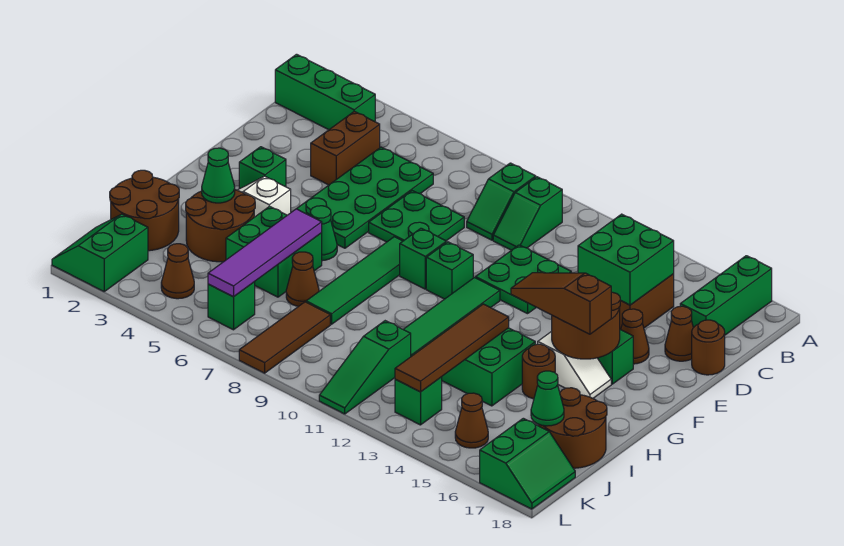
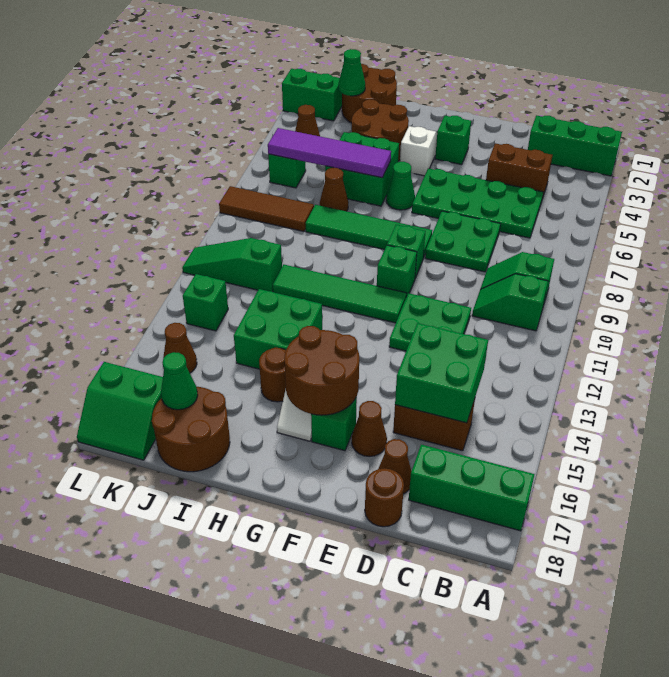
green brick B1:B3 level 1 -> green brick A2:C2 level 1
brown slope G14:G16 level 3 top 16 -> none
green cone H3 level 2 -> green cone J2 level 2
brown tile H13:K13 level 2 -> none

